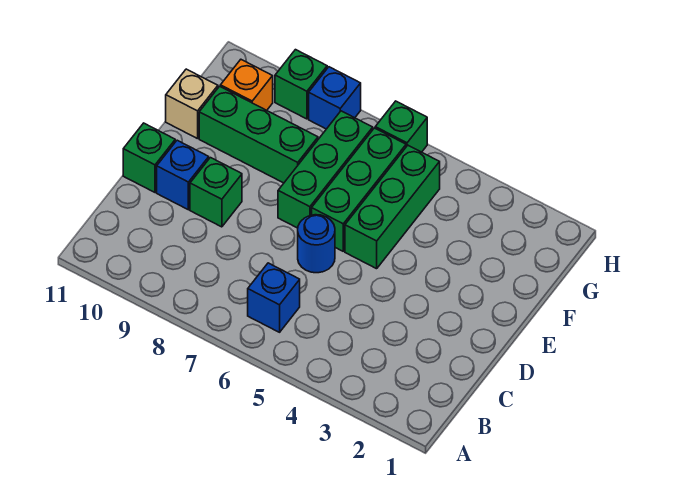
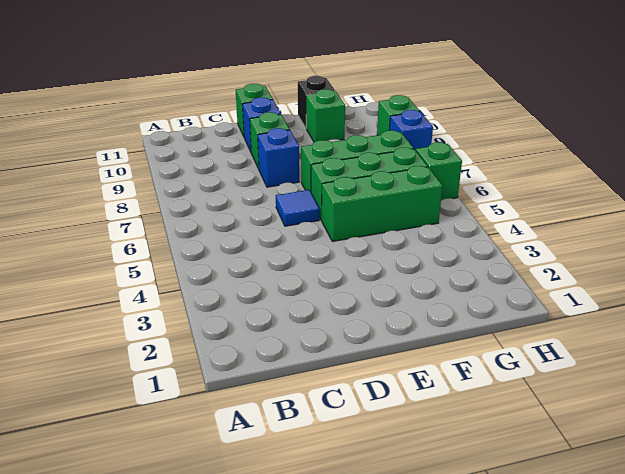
blue brick B6 level 1 -> blue brick D8 level 1
blue round brick D6 level 1 -> blue tile D6 level 1
green brick F8:F10 level 1 -> green brick F10 level 1
tan brick F11 level 1 -> black brick F11 level 1
orange brick G10 level 1 -> none

